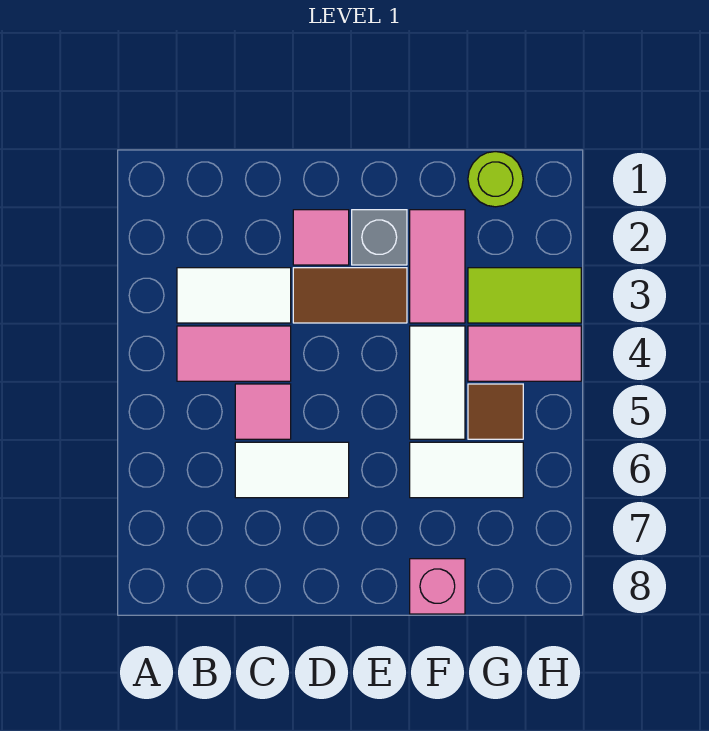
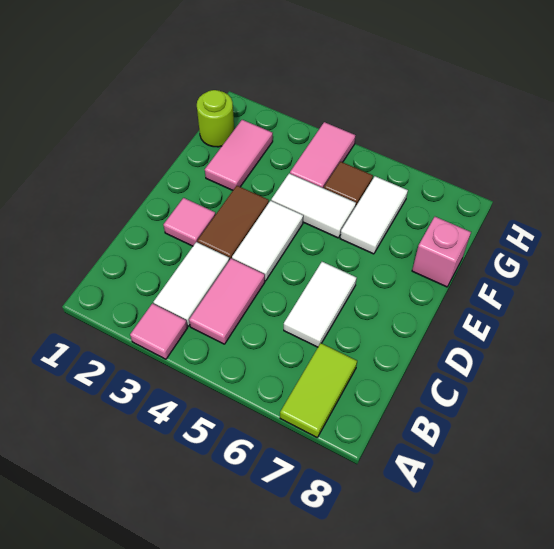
pink tile C5 level 1 -> pink tile A3 level 1
none -> white tile D4:E4 level 1
grey brick E2 level 1 -> none
pink tile F2:F3 level 1 -> pink tile F2:G2 level 1
lime tile G3:H3 level 1 -> lime tile A7:B7 level 1

